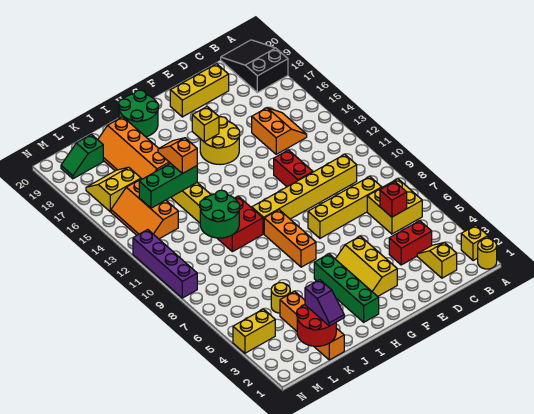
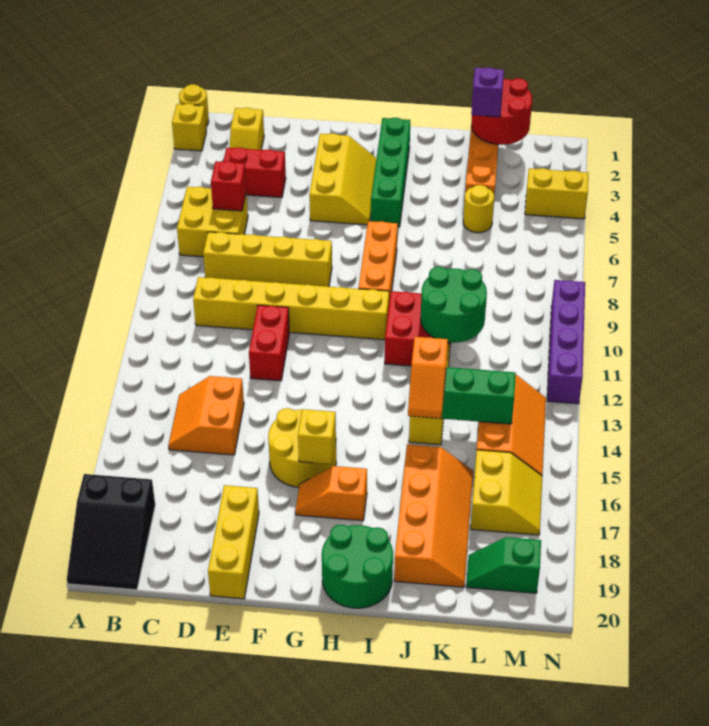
yellow brick D19:F19 level 1 -> yellow brick E18:E20 level 1
none -> orange slope G17:H17 level 1 top H
yellow slope L16:M17 level 1 top 16 -> yellow slope L16:M17 level 1 top L
green slope L19:M19 level 1 top L -> green slope L19:M19 level 1 top M

